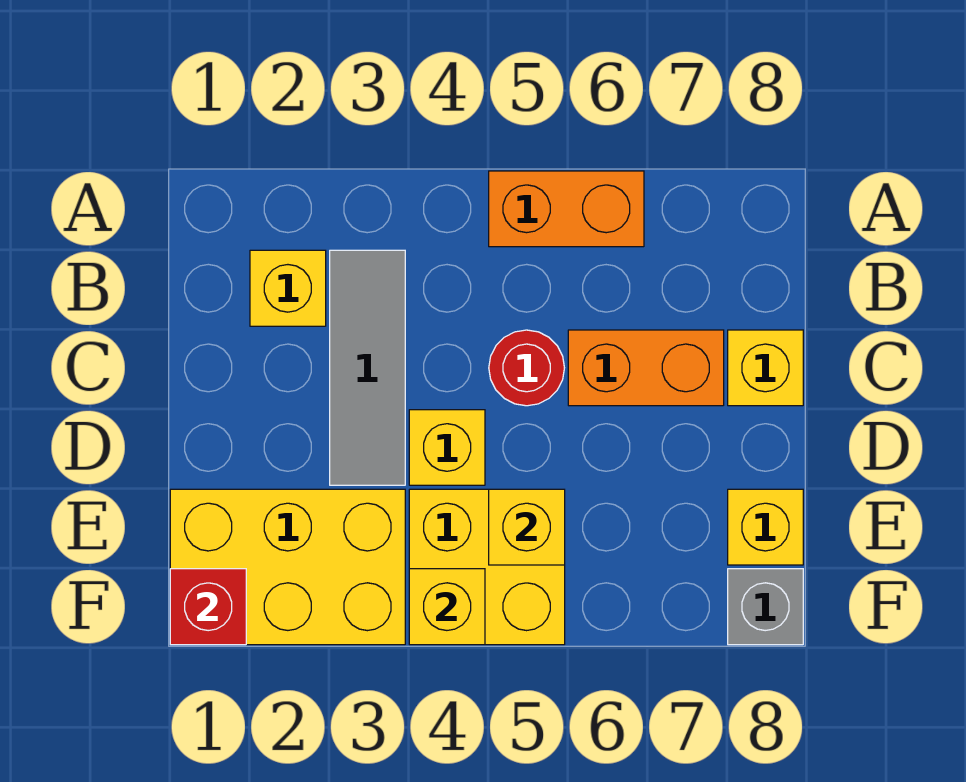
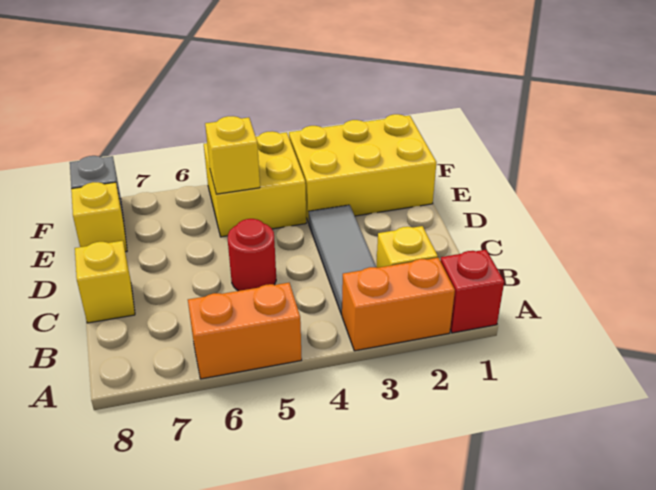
orange brick C6:C7 level 1 -> orange brick A2:A3 level 1
yellow brick D4 level 1 -> none
red brick F1 level 2 -> red brick A1 level 1
yellow brick F4 level 2 -> none

